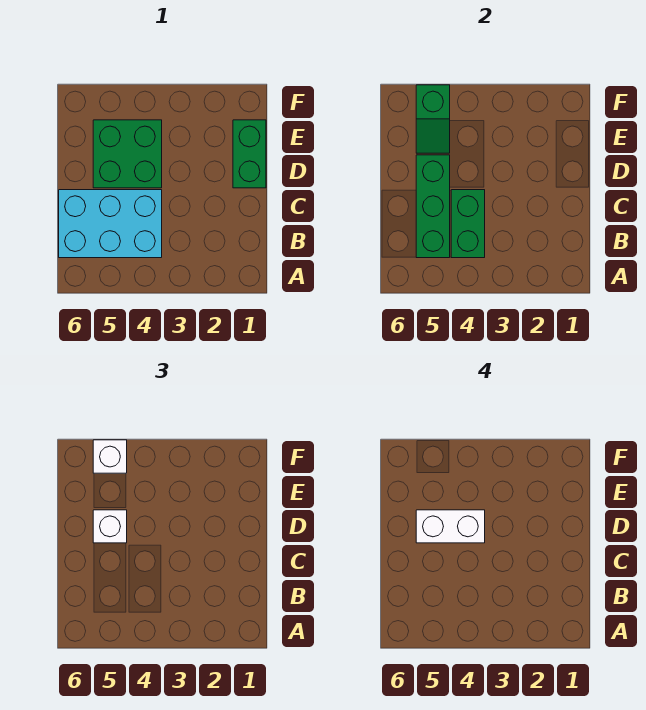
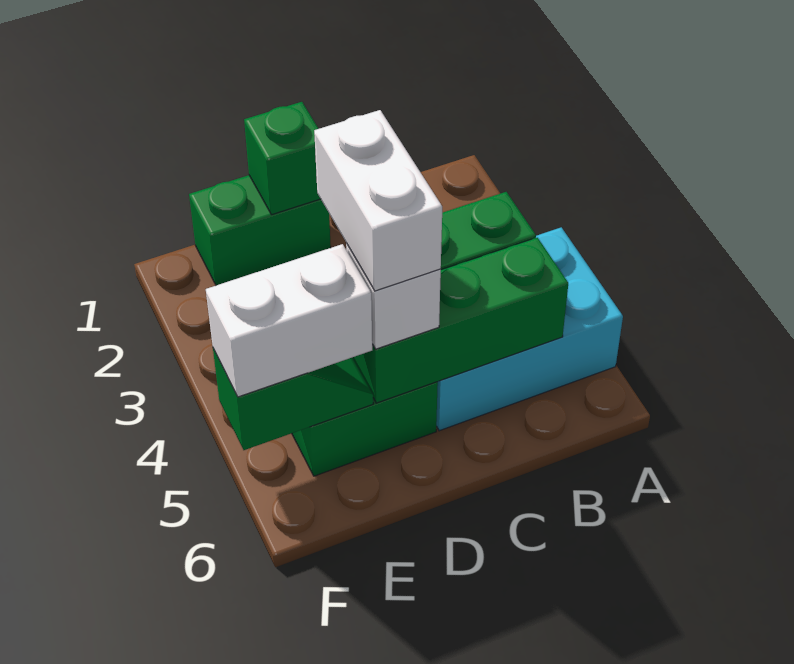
cyan brick B4:C6 level 1 -> cyan brick A4:C5 level 1
none -> green brick D1 level 2
white brick F5 level 3 -> white brick E5:F5 level 3

